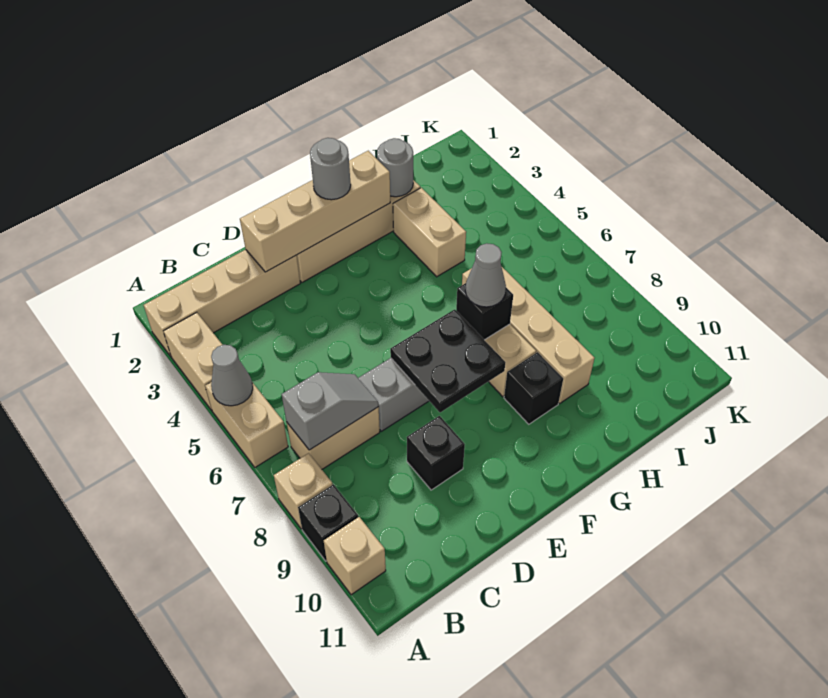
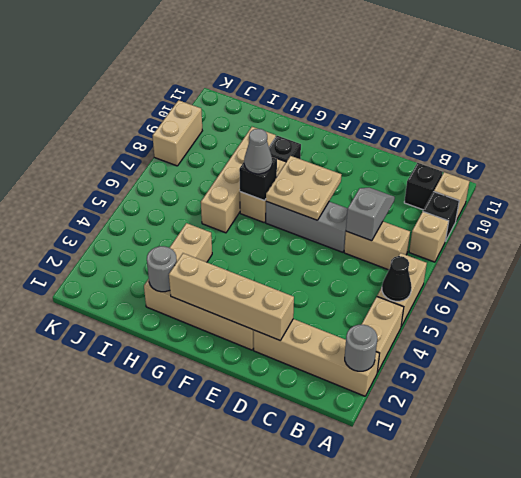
grey cone A5 level 2 -> black cone A5 level 2
grey slope B7:C7 level 2 top B -> grey slope C7:C8 level 2 top 7
black brick D9 level 1 -> black brick B10 level 1
black plate E7:F8 level 2 -> tan plate E7:F8 level 2
grey round brick F2 level 3 -> grey round brick A2 level 2
none -> tan brick K8:K9 level 1

